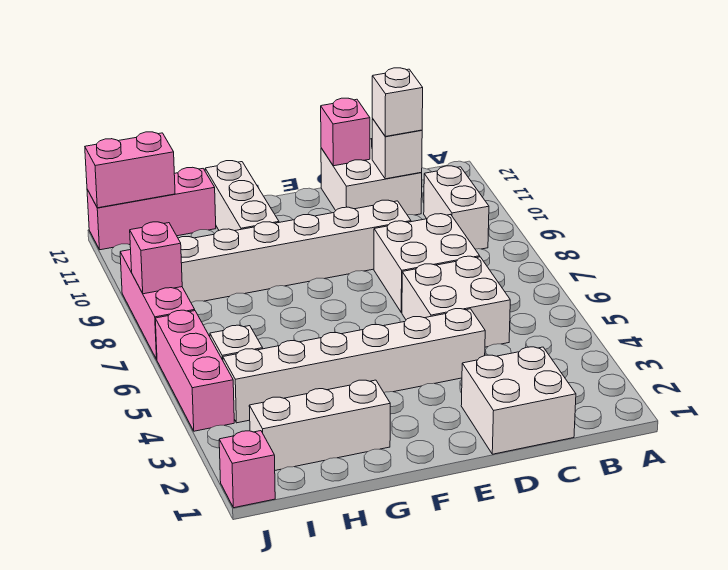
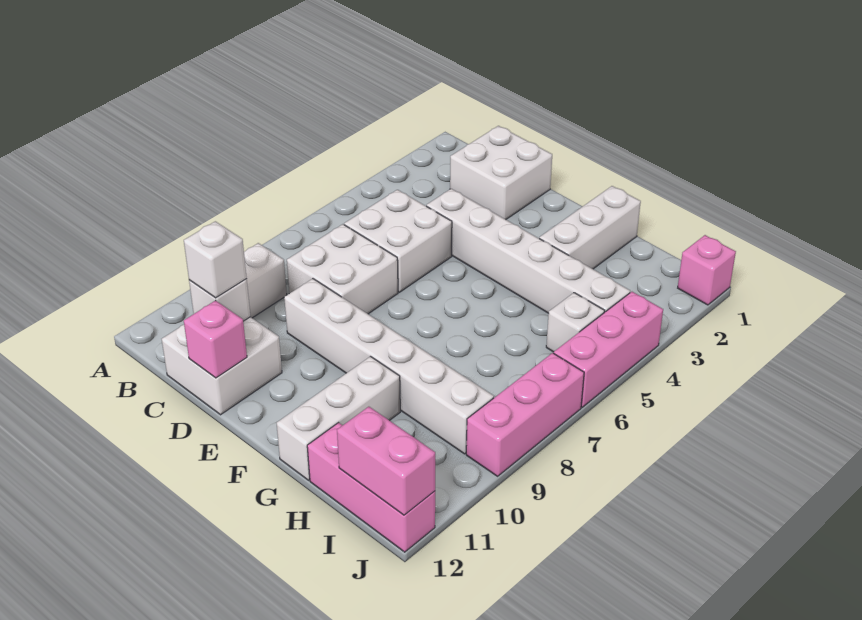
white brick G2:I2 level 1 -> white brick G1:G3 level 1
pink brick J8 level 2 -> none

